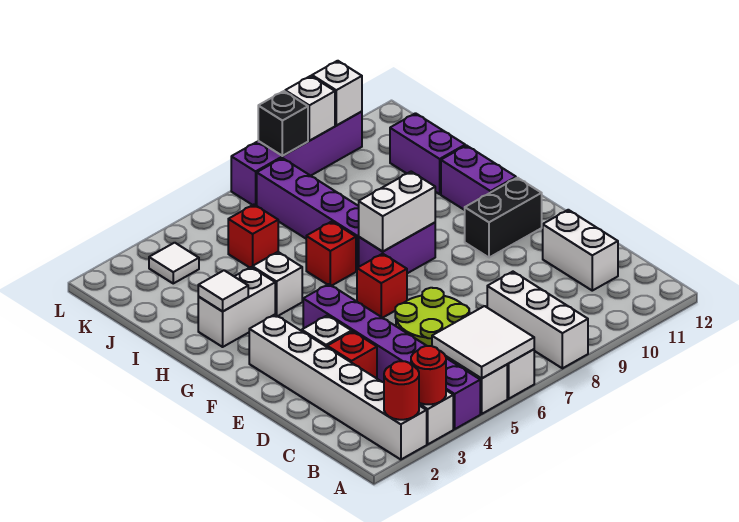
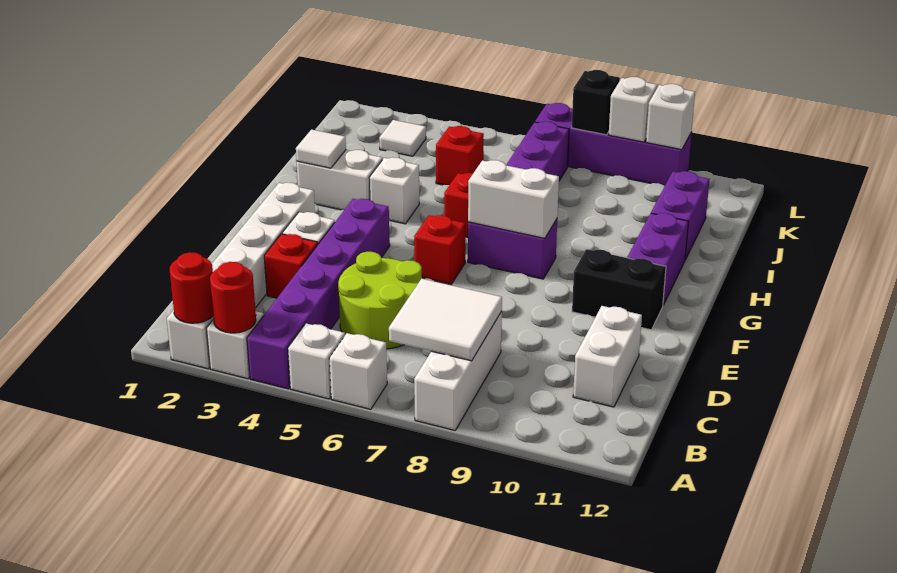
white tile A5:B6 level 2 -> white tile B7:C8 level 2

